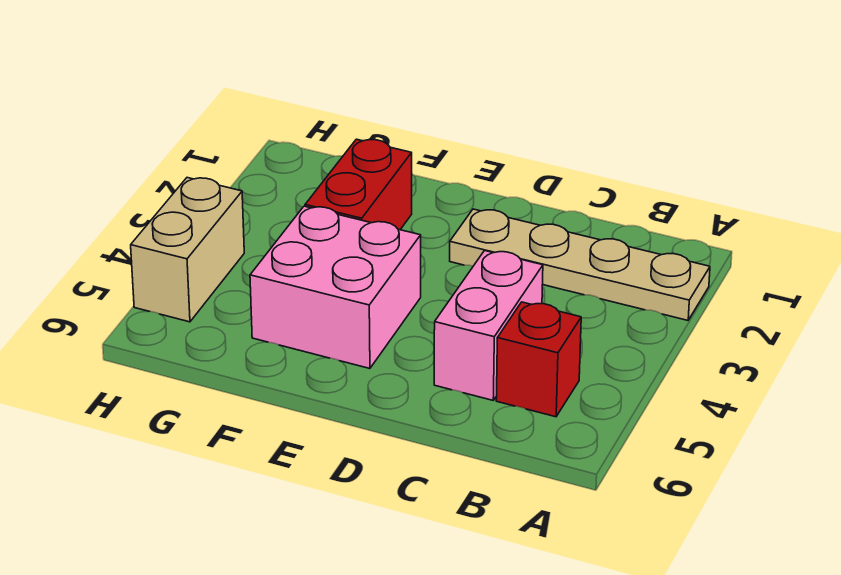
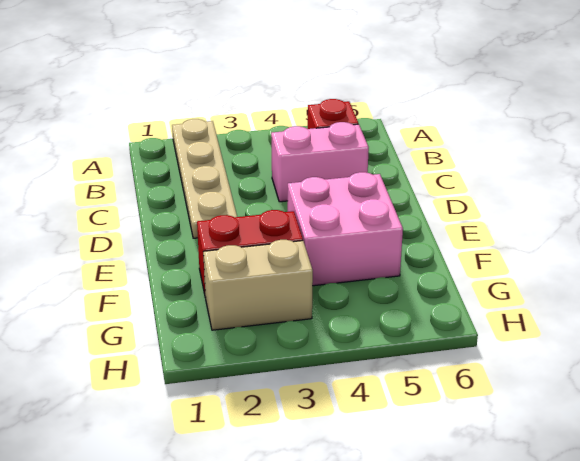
tan brick H4:H5 level 1 -> tan brick G2:G3 level 1

